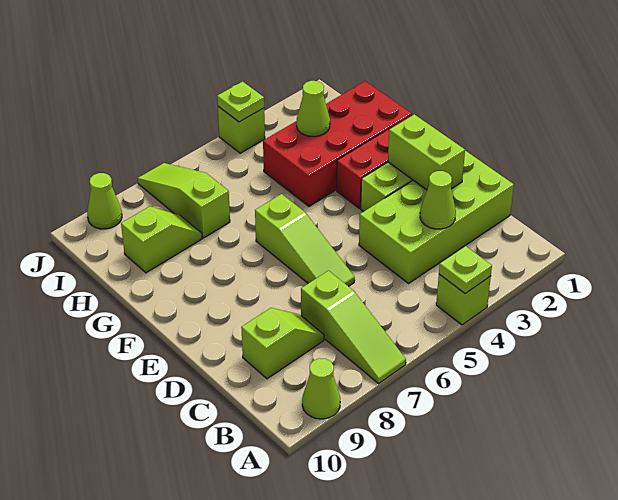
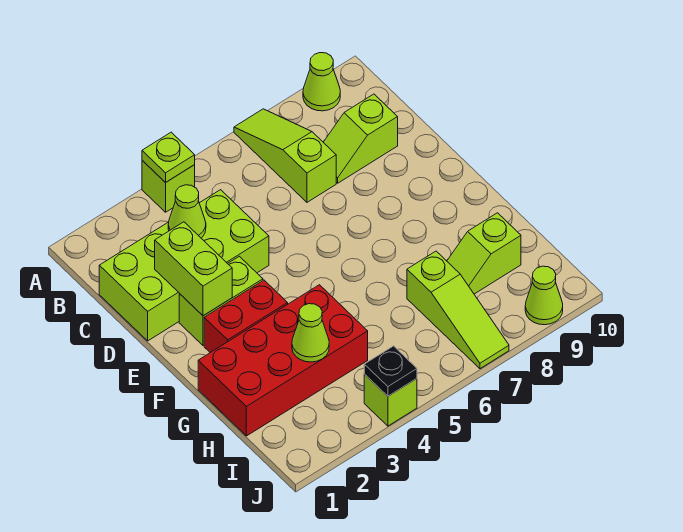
lime slope D6:F6 level 1 top F -> none
lime plate J4 level 2 -> black plate J4 level 2

